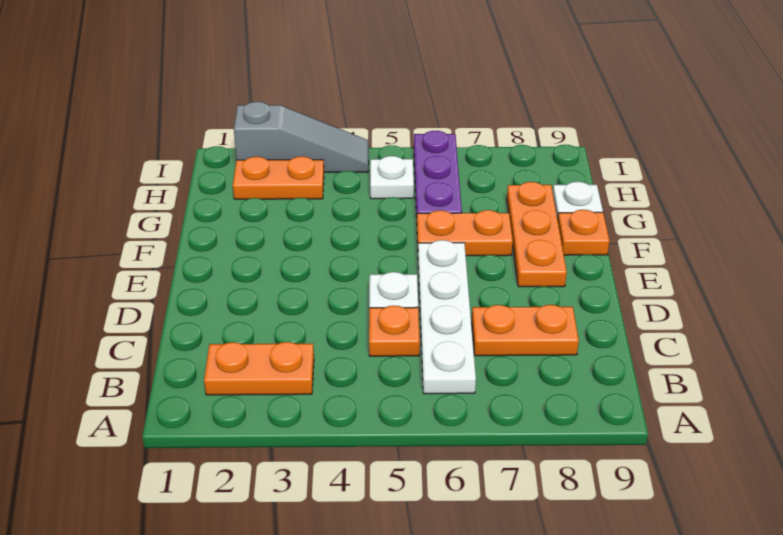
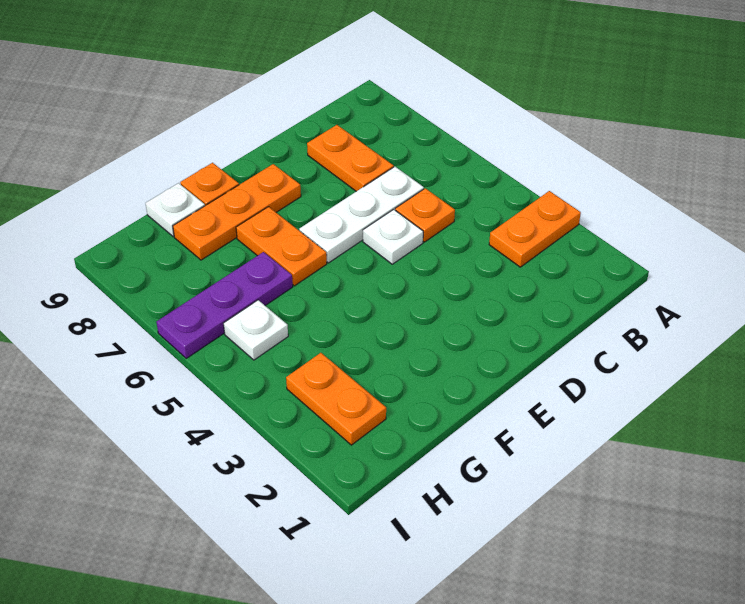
orange plate B2:B3 level 1 -> orange plate A3:B3 level 1
white plate B6:E6 level 1 -> white plate C6:E6 level 1
grey slope I2:I4 level 1 top 2 -> none

